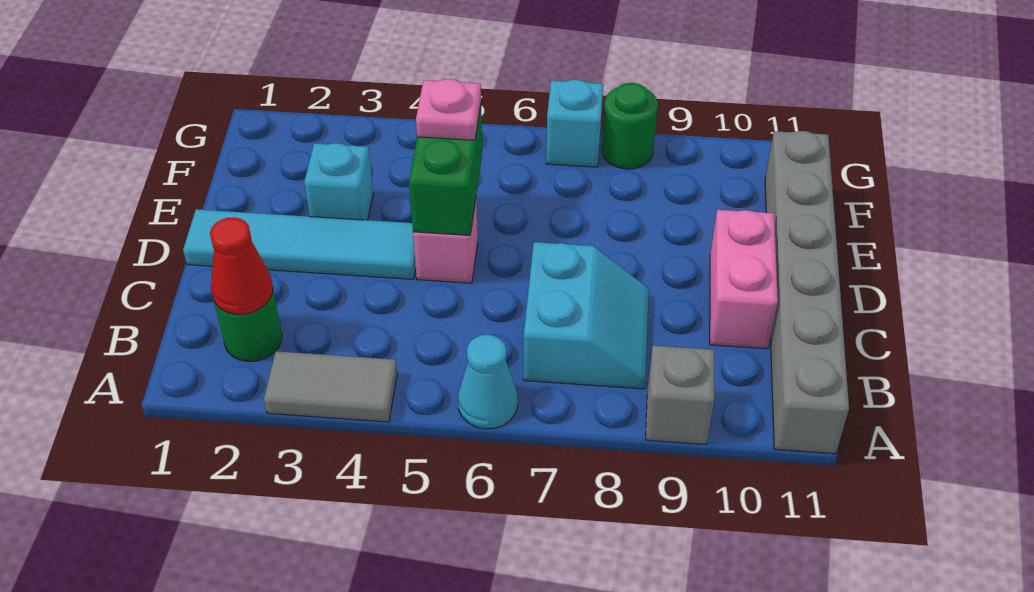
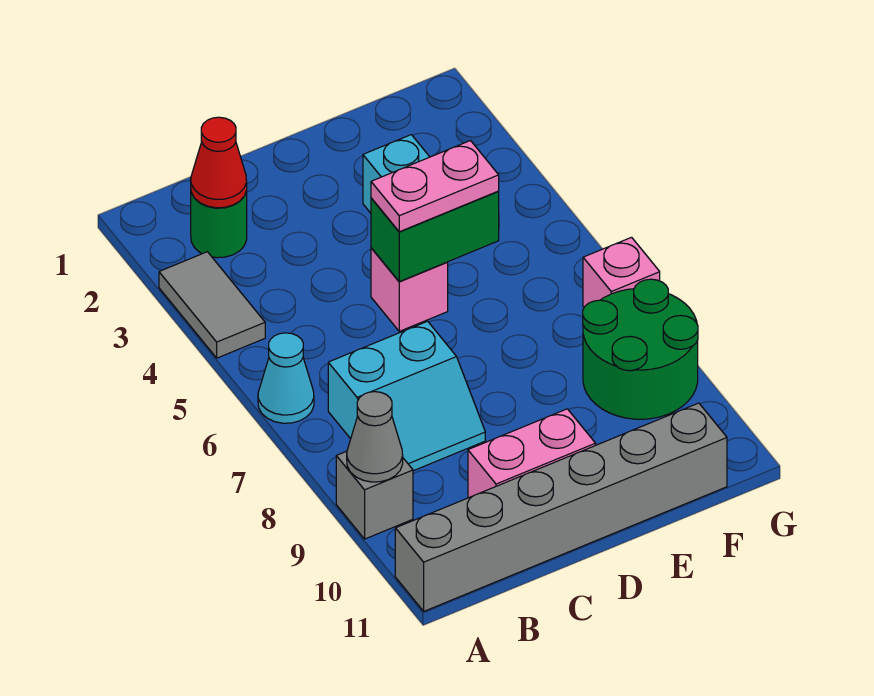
none -> grey cone A9 level 2
cyan tile D1:D4 level 1 -> none
pink plate E5 level 3 -> pink plate D5:E5 level 3
cyan brick G7 level 1 -> pink brick G7 level 1
green round brick G8 level 1 -> green round brick F8:G9 level 1

